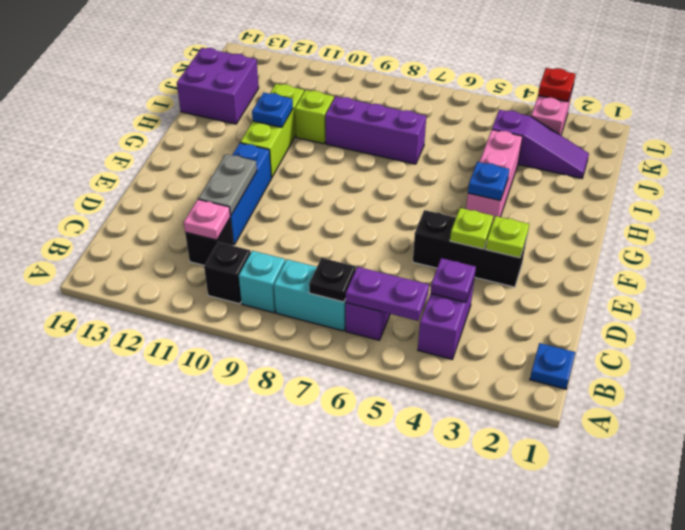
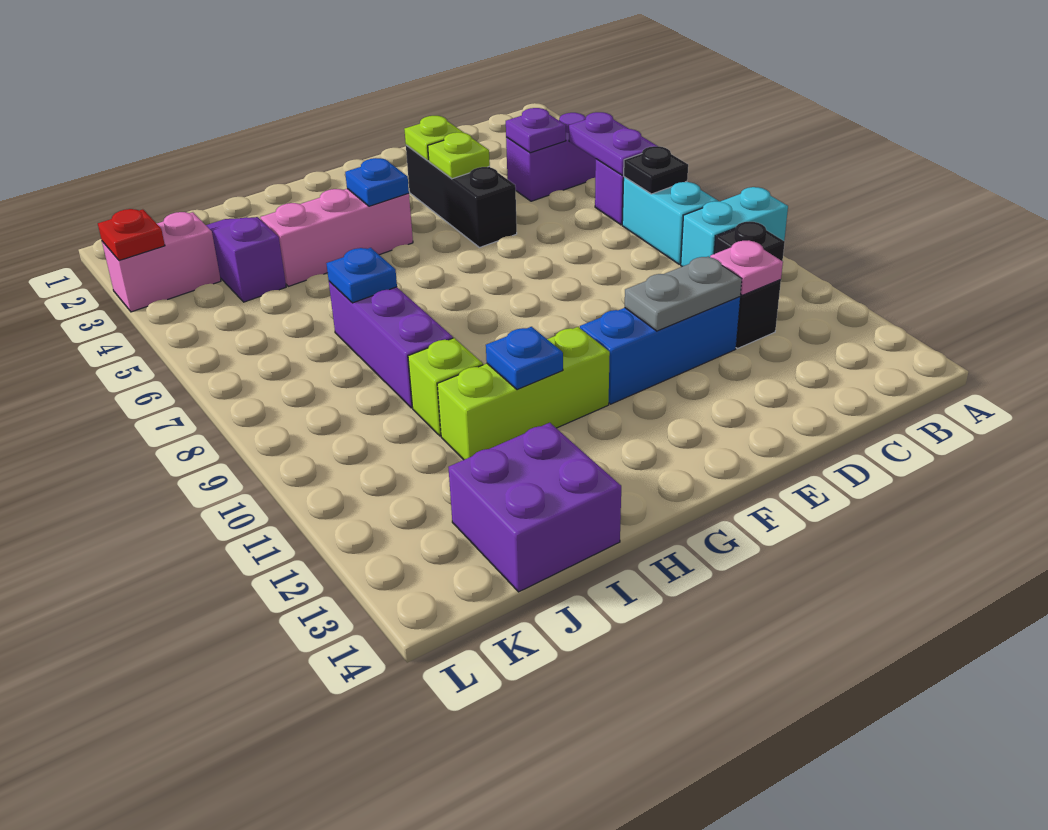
blue plate B1 level 1 -> blue plate I7 level 2
cyan brick B9 level 1 -> cyan brick A9:B9 level 1

